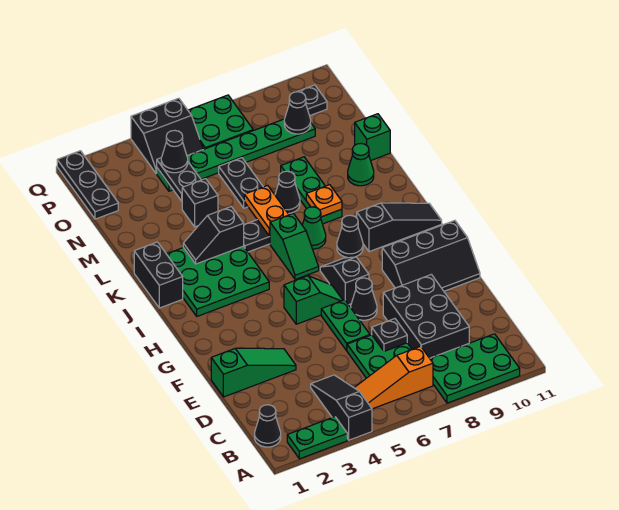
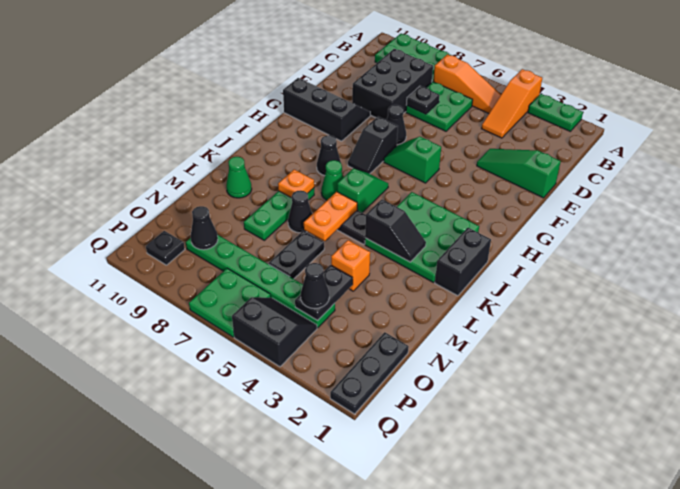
black slope A4:C4 level 1 top A -> orange slope A4:C4 level 1 top A
black cone B1 level 1 -> none
green plate E6:F6 level 1 -> none
black slope I9:I11 level 1 top 9 -> none
black brick M4 level 1 -> orange brick M4 level 1
green brick M11 level 1 -> none

